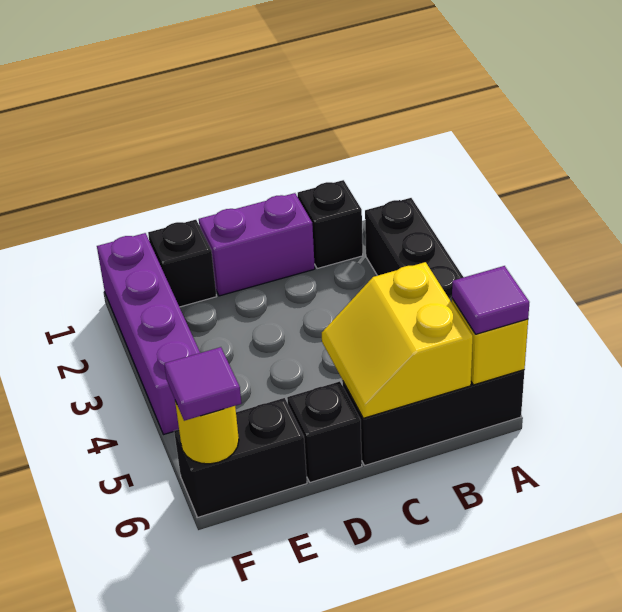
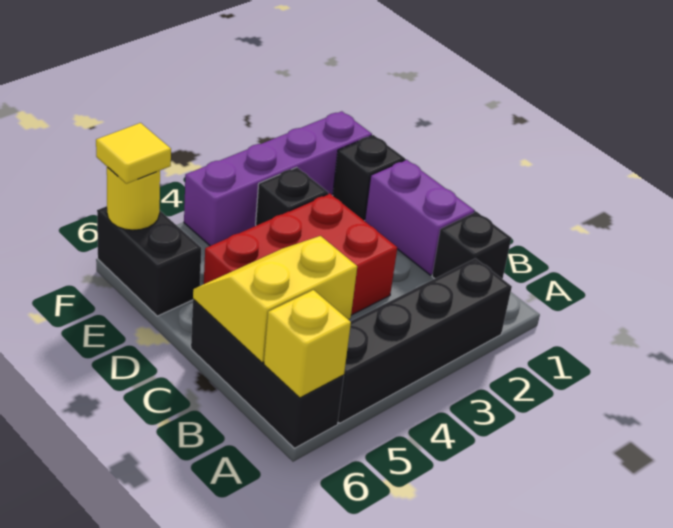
purple tile A6 level 3 -> none
none -> red brick C3:D5 level 1
black brick D6 level 1 -> black brick E3 level 1
purple tile F6 level 3 -> yellow tile F6 level 3

